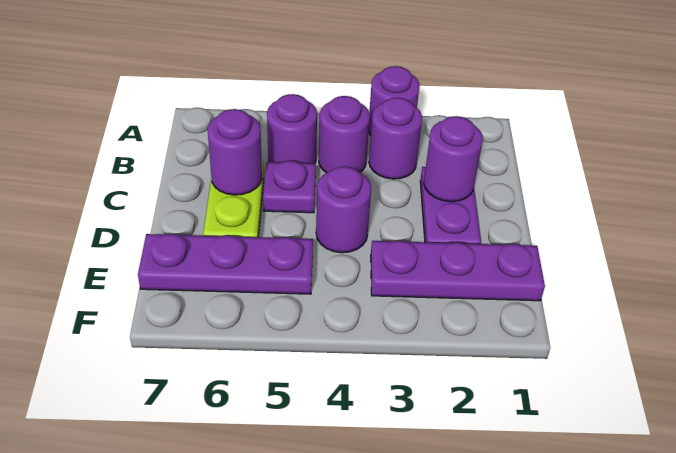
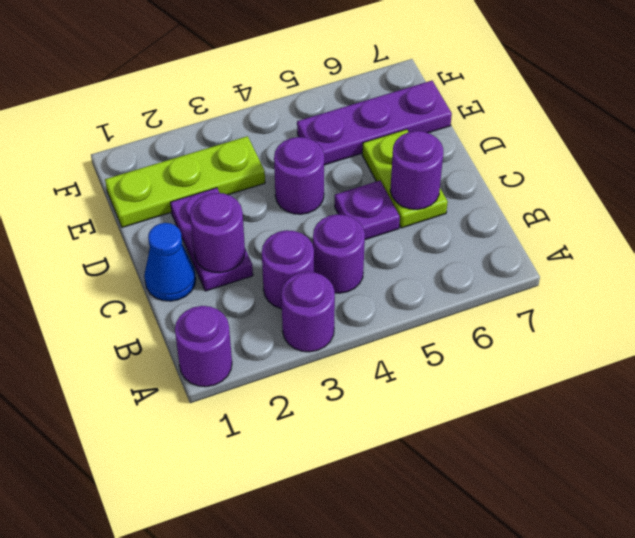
purple round brick B5 level 1 -> purple round brick A1 level 1
none -> blue cone C1 level 1
purple plate E1:E3 level 1 -> lime plate E1:E3 level 1

